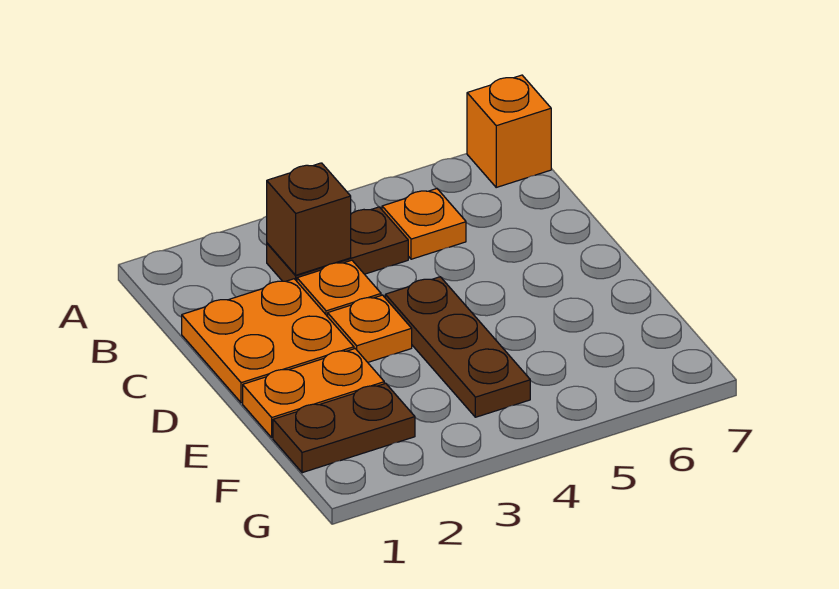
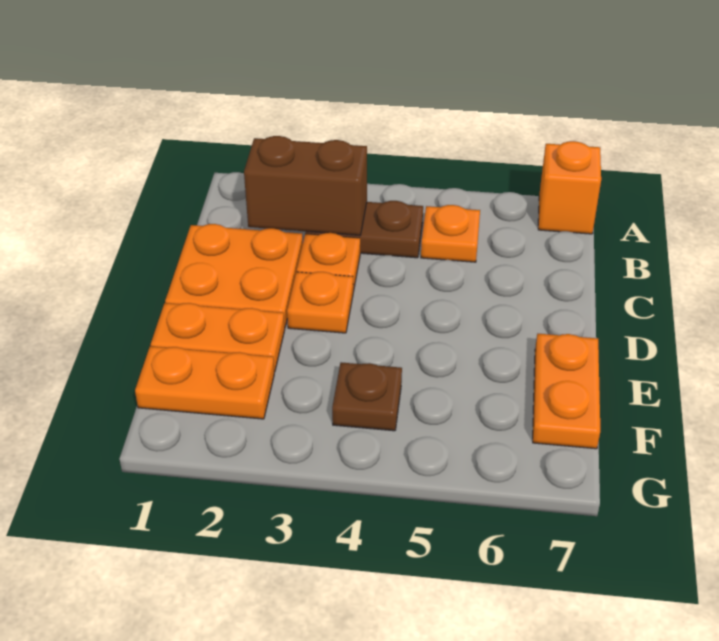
brown brick B3 level 2 -> brown brick B2:B3 level 2
brown plate D4:F4 level 1 -> brown plate F4 level 1
none -> orange plate E7:F7 level 1
brown plate F1:F2 level 1 -> orange plate F1:F2 level 1

